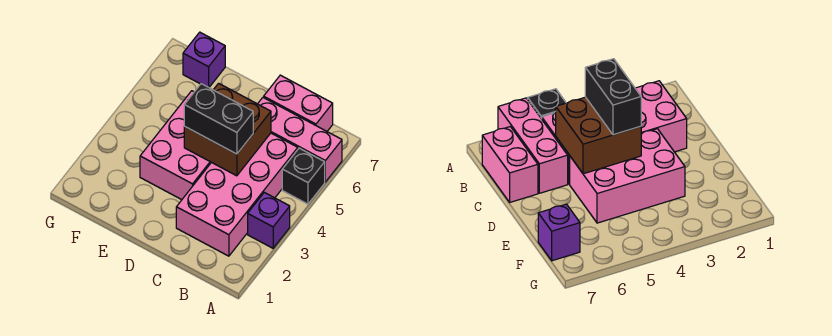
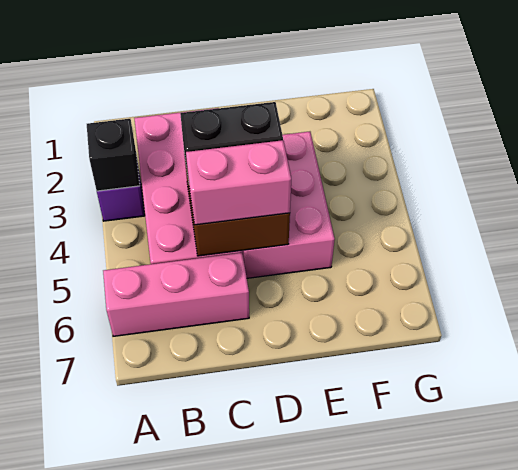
black brick A5 level 1 -> black brick A3 level 2
pink brick B7:C7 level 1 -> pink brick C5:D5 level 3
purple brick F7 level 1 -> none

